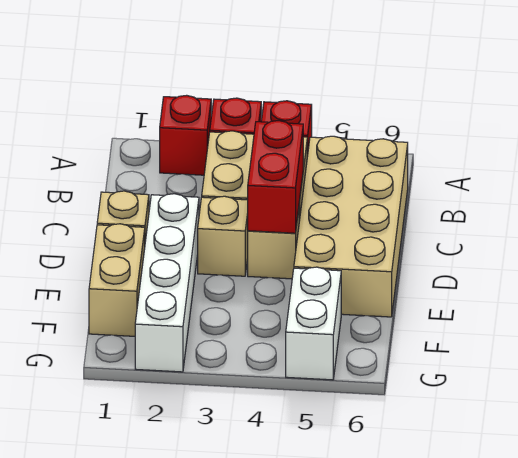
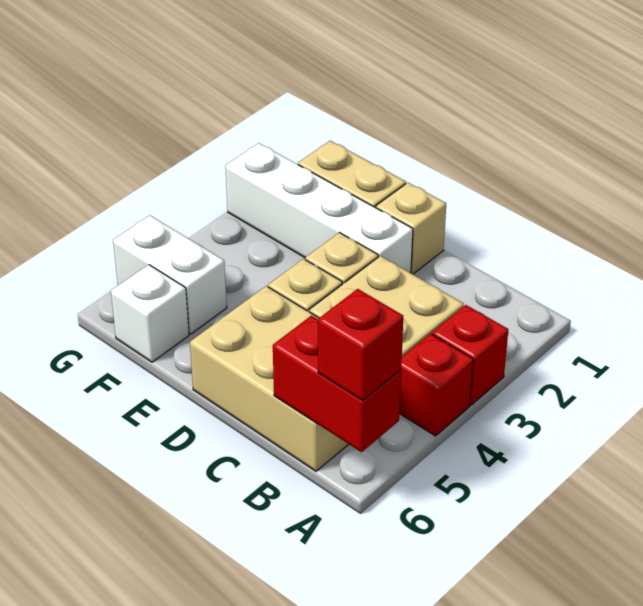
red brick A2 level 1 -> red brick A6 level 3
tan brick B5:E6 level 1 -> tan brick B5:D6 level 1
red brick C4:D4 level 2 -> red brick A6:B6 level 2
none -> white brick F6 level 1

